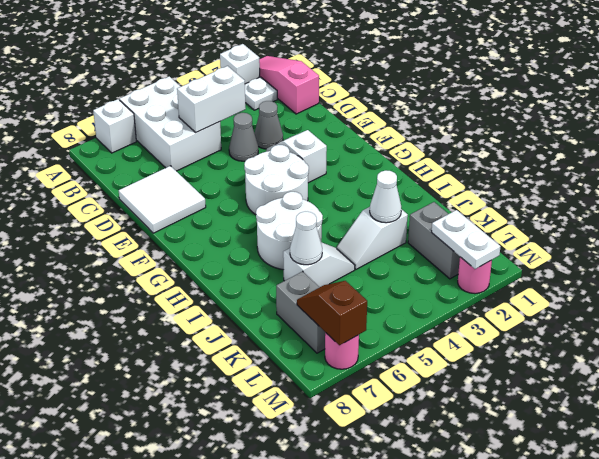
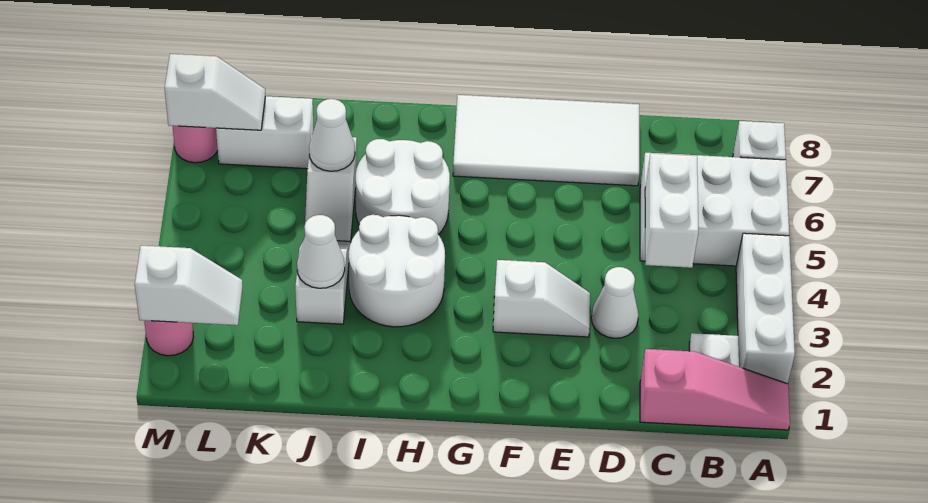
white brick A2 level 1 -> white brick A2:A4 level 1
grey cone D3 level 1 -> white cone D3 level 1
grey cone D4 level 1 -> none
white tile D7:E8 level 1 -> white tile D7:G8 level 1
white round brick F4:G5 level 1 -> white round brick H3:I4 level 1
grey brick K2:L2 level 1 -> none
grey brick K7:L7 level 1 -> white brick K7:L7 level 1
white plate L2:M2 level 2 -> white slope L2:M2 level 2 top M
brown slope L7:M7 level 2 top M -> white slope L7:M7 level 2 top M

